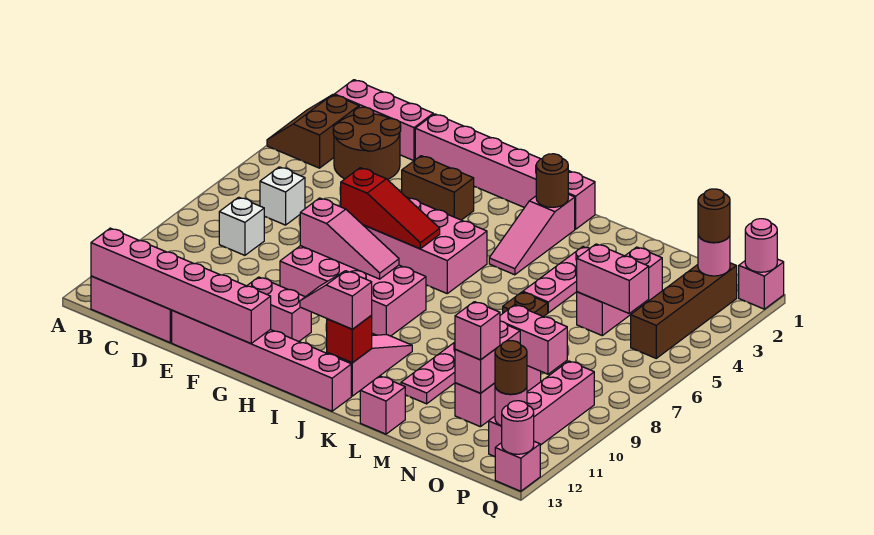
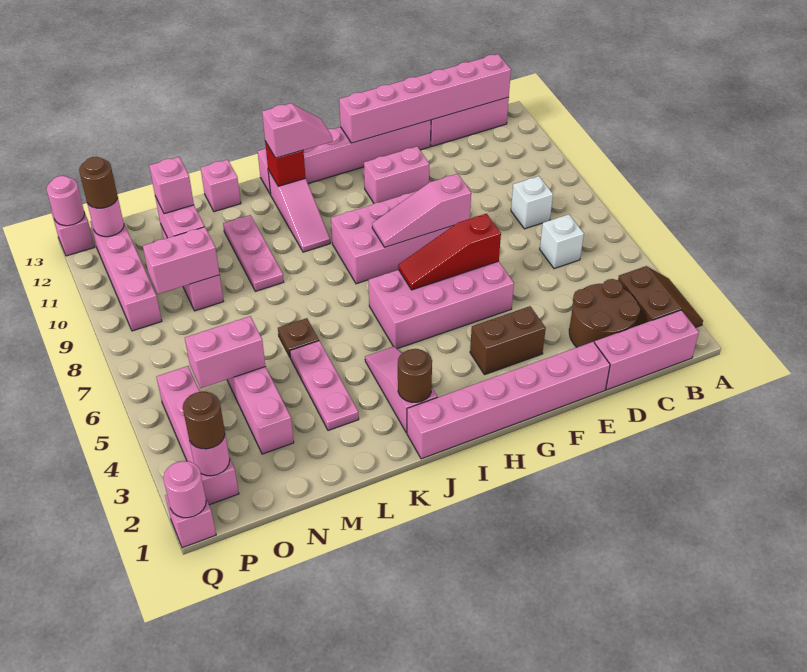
brown brick P2:P5 level 1 -> pink brick P2:P5 level 1

